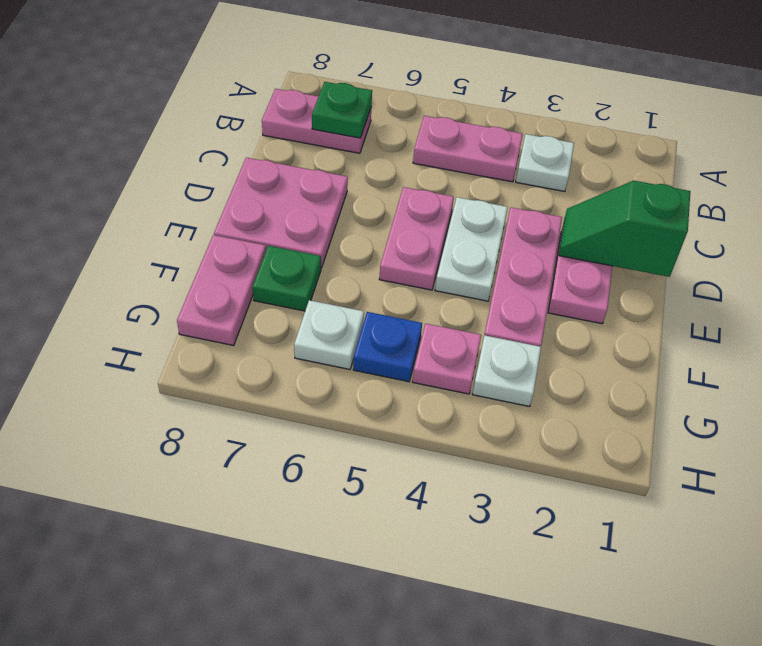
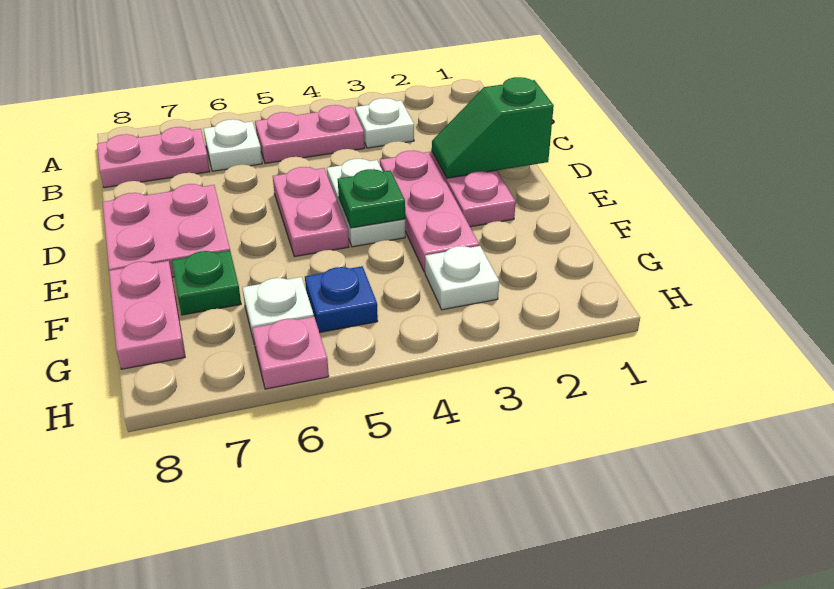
none -> white plate B6 level 1
green plate B7 level 2 -> green plate E4 level 2
pink plate G4 level 1 -> pink plate H6 level 1

